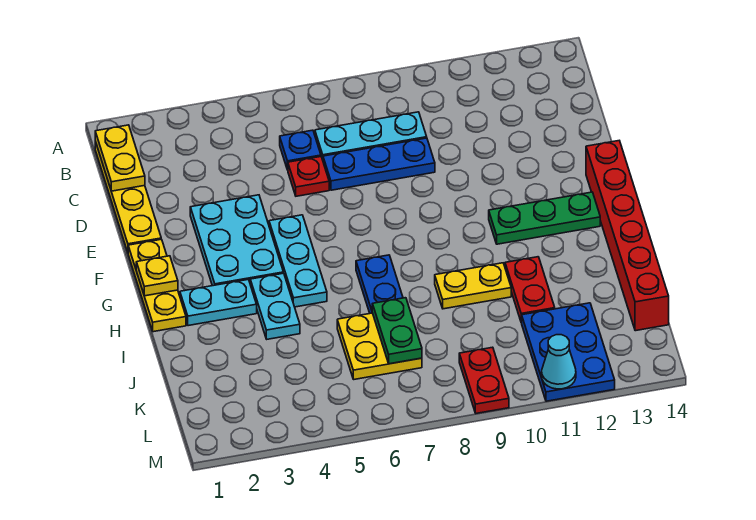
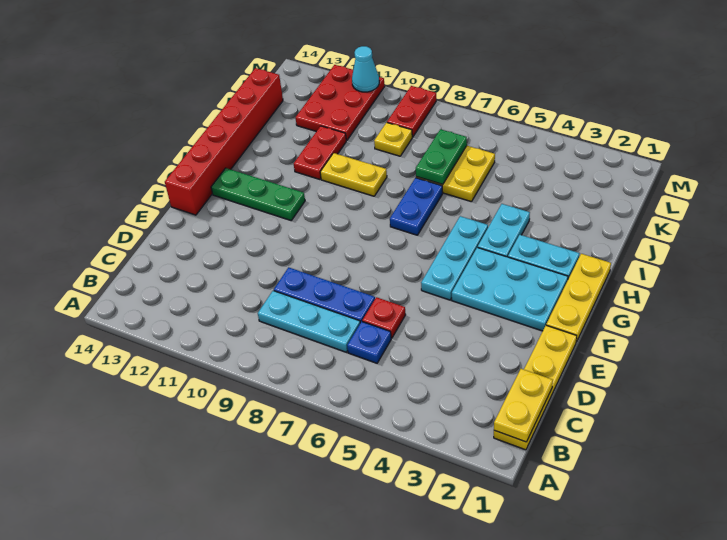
cyan plate E3:G4 level 1 -> cyan plate F2:G4 level 1
yellow plate G1 level 2 -> yellow plate K9 level 1
blue plate K11:M12 level 1 -> red plate K11:M12 level 1

